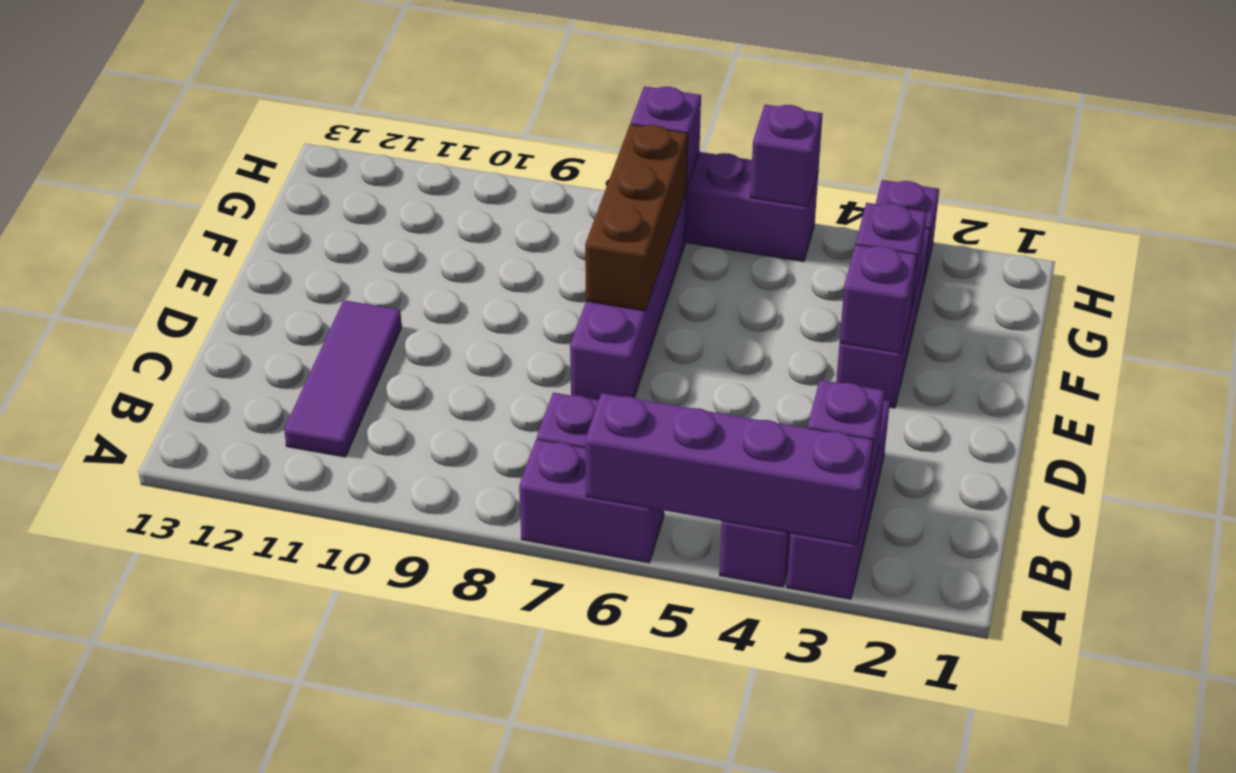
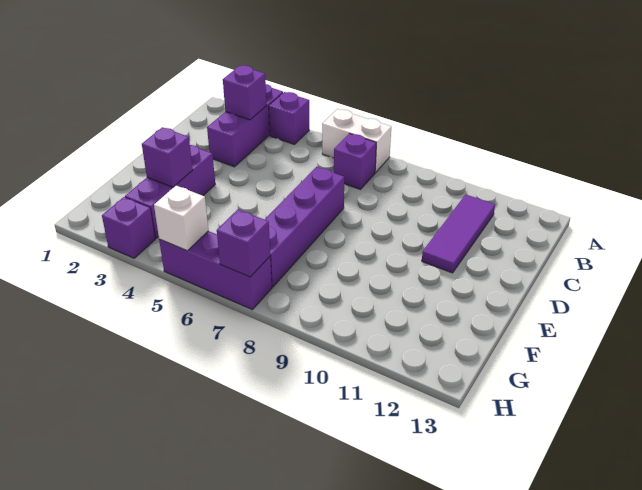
purple brick A3:A6 level 2 -> none
purple brick A6:A7 level 1 -> white brick A6:A7 level 1
purple brick E3 level 2 -> none
brown brick E7:G7 level 2 -> none
purple brick H5 level 2 -> white brick H5 level 2

